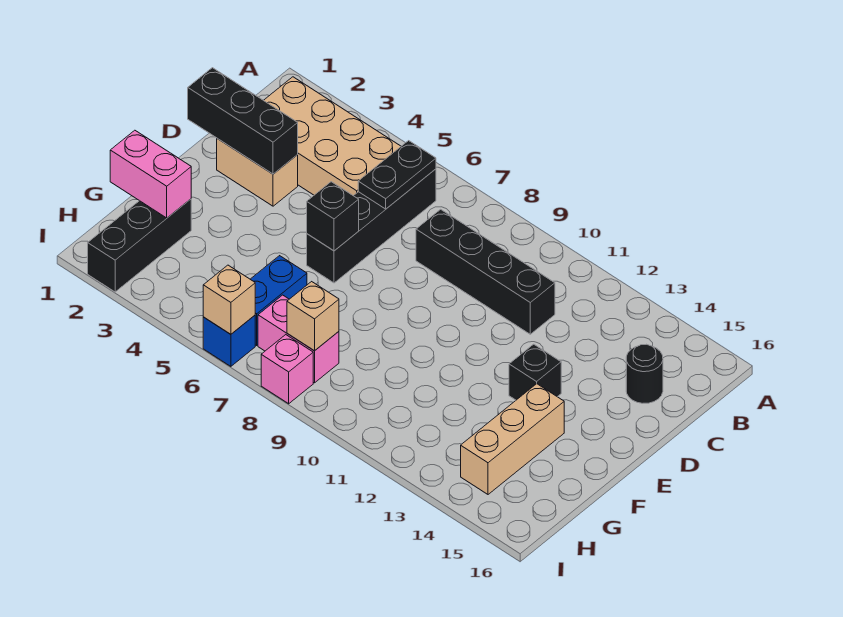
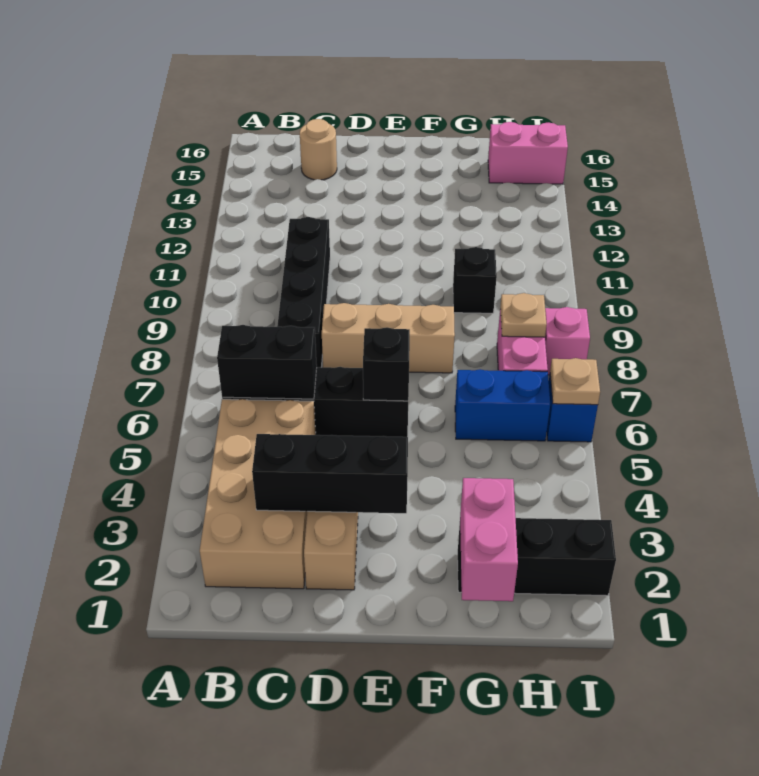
black plate B6:C6 level 2 -> black brick B6:C6 level 2
black round brick C15 level 1 -> tan round brick C15 level 1
black brick D1:D3 level 2 -> black brick C3:E3 level 2
black brick E13 level 1 -> black brick G10 level 1
tan brick F14:H14 level 1 -> tan brick D8:F8 level 1
tan brick H8 level 2 -> tan plate H8 level 2
none -> pink brick H15:I15 level 1
tan brick I6 level 2 -> tan plate I6 level 2

